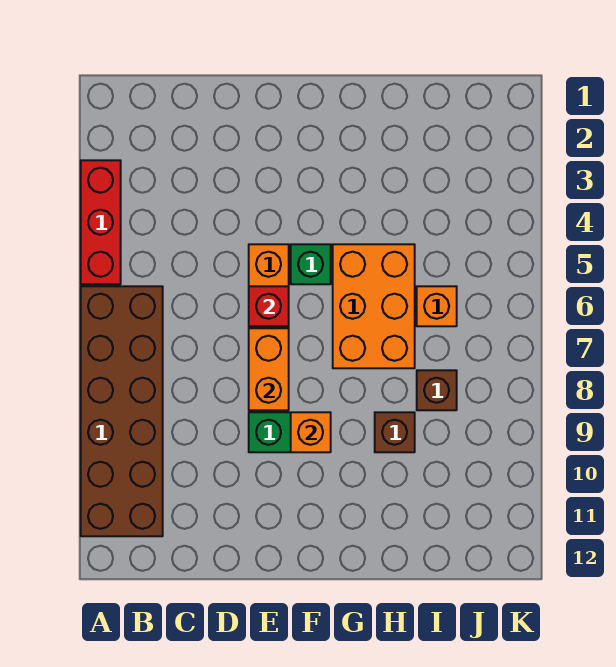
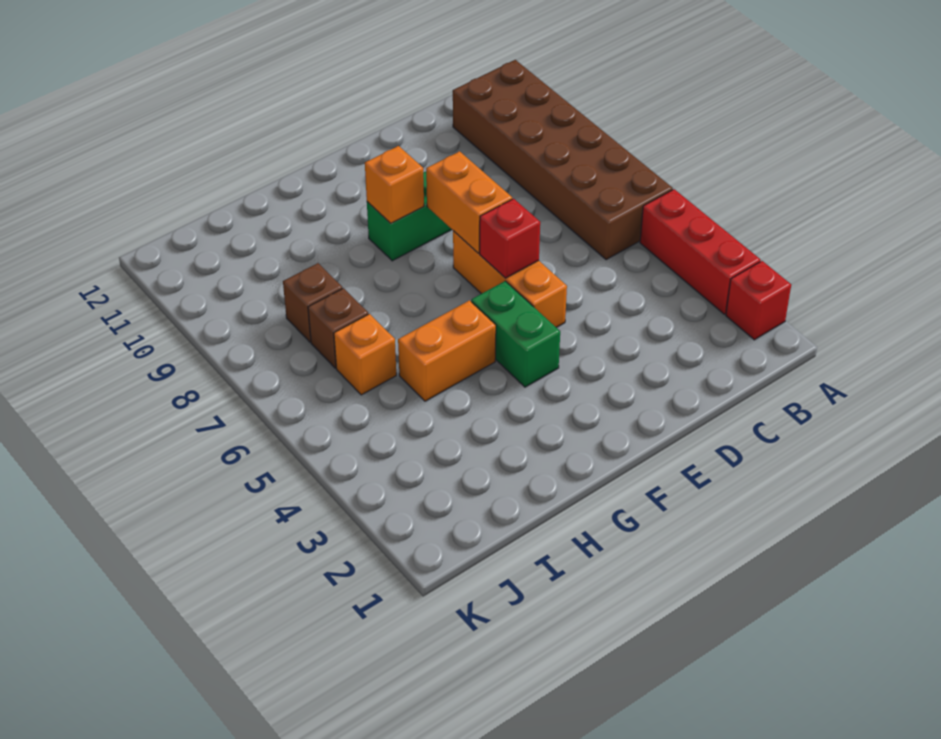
none -> red brick A2 level 1
green brick F5 level 1 -> green brick F4:F5 level 1
orange brick G5:H7 level 1 -> orange brick G5:H5 level 1
brown brick H9 level 1 -> brown brick I7 level 1

